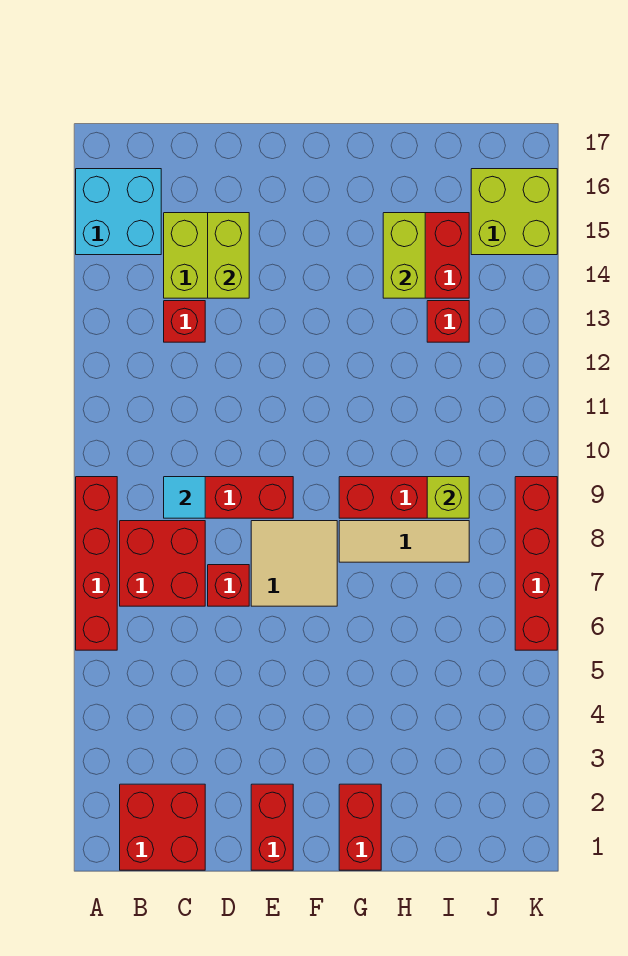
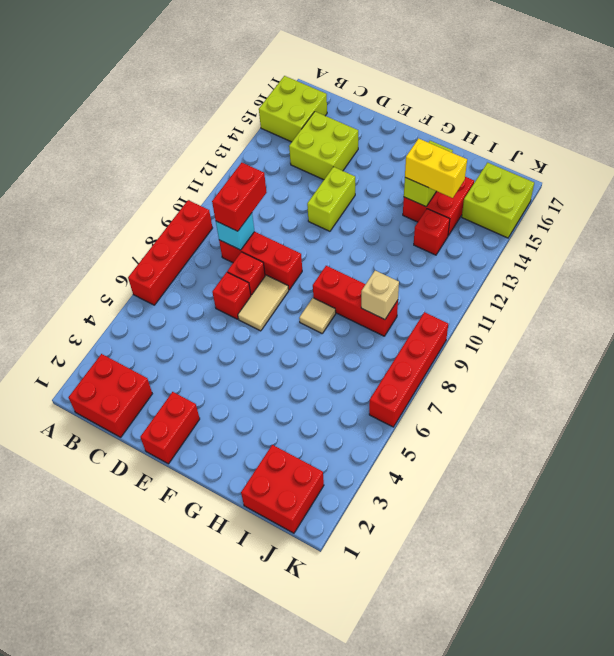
cyan brick A15:B16 level 1 -> lime brick A15:B16 level 1
red brick B7:C8 level 1 -> red brick I1:J2 level 1
cyan tile C9 level 2 -> cyan brick C9 level 2
red brick C13 level 1 -> red brick D8 level 1
lime brick D14:D15 level 2 -> lime brick E12:E13 level 1
tan tile E7:F8 level 1 -> tan tile E7:E8 level 1
red brick G1:G2 level 1 -> red brick C9:C10 level 3
tan tile G8:I8 level 1 -> tan tile G8 level 1
none -> yellow brick H14:I14 level 3
lime brick I9 level 2 -> tan brick I9 level 2

